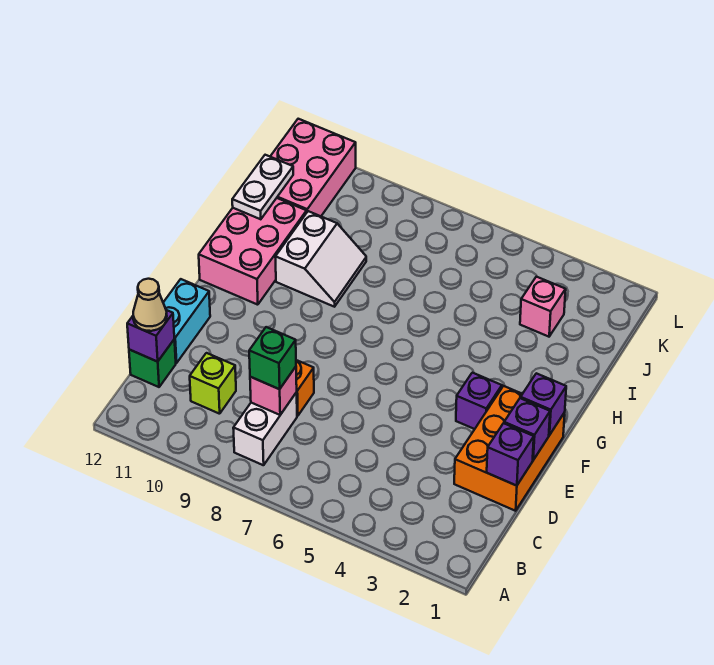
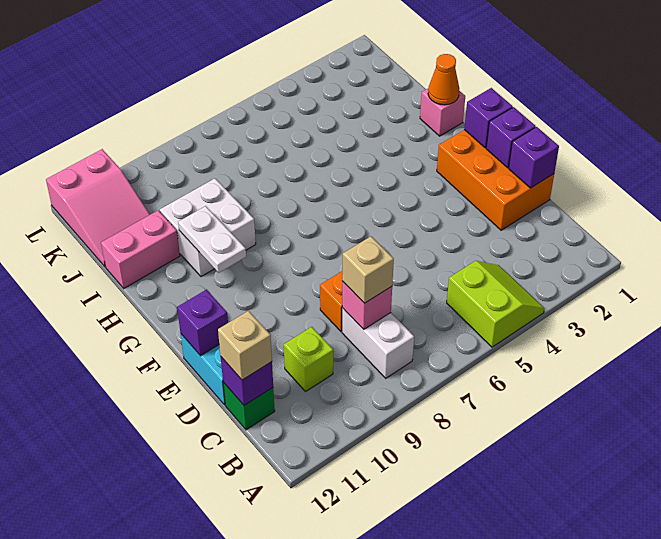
none -> lime slope A4:B5 level 1 top 5
green brick C8 level 3 -> tan brick C8 level 3
tan cone C12 level 3 -> tan brick C12 level 3
purple brick F3 level 1 -> purple brick E12 level 2
pink brick G11:I12 level 1 -> pink brick I11:I12 level 1
none -> orange cone H1 level 2
white slope H9:I10 level 1 top 10 -> white brick H9:I10 level 1
white plate I12:J12 level 2 -> white plate G10:H10 level 2
pink brick J3 level 1 -> pink brick H1 level 1
pink brick J11:L12 level 1 -> pink slope J11:L12 level 1 top L

